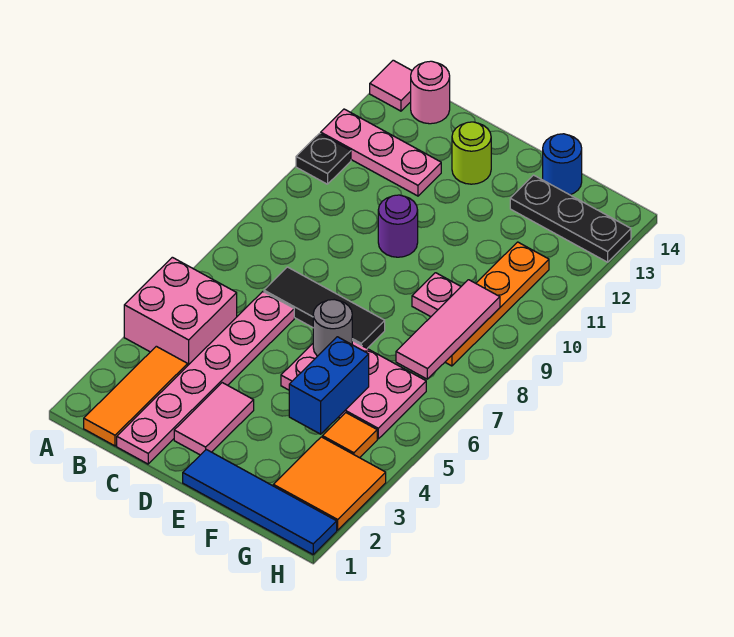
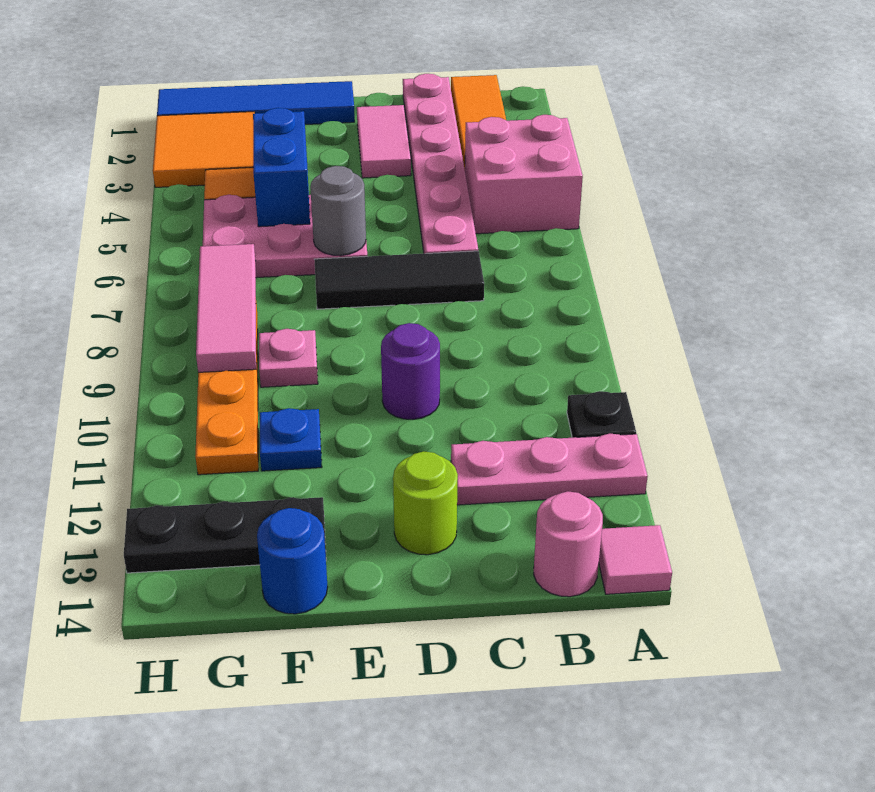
none -> blue plate F11 level 1

